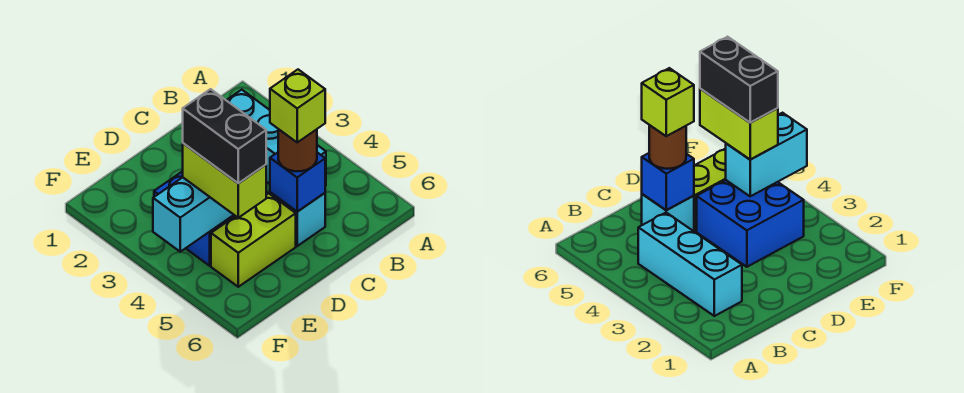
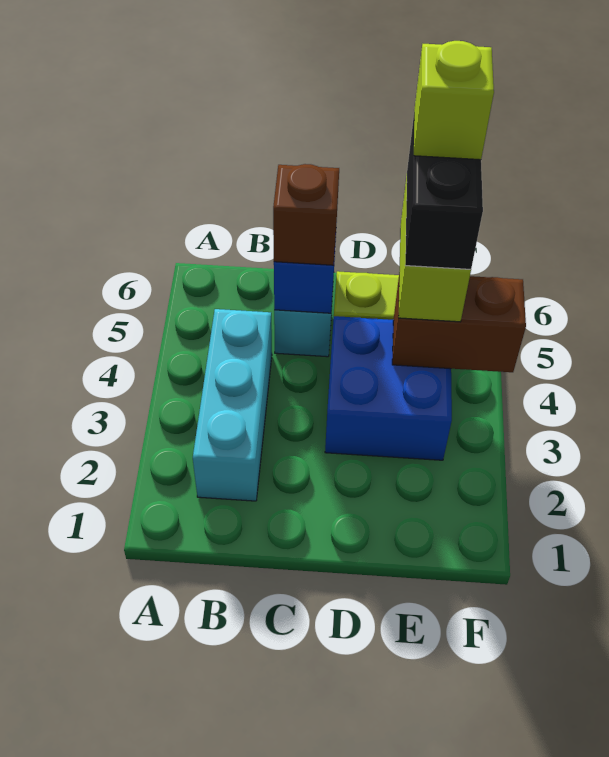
brown round brick C5 level 3 -> brown brick C5 level 3
lime brick C5 level 4 -> lime brick E5 level 5
cyan brick E4:F4 level 2 -> brown brick E4:F4 level 2

